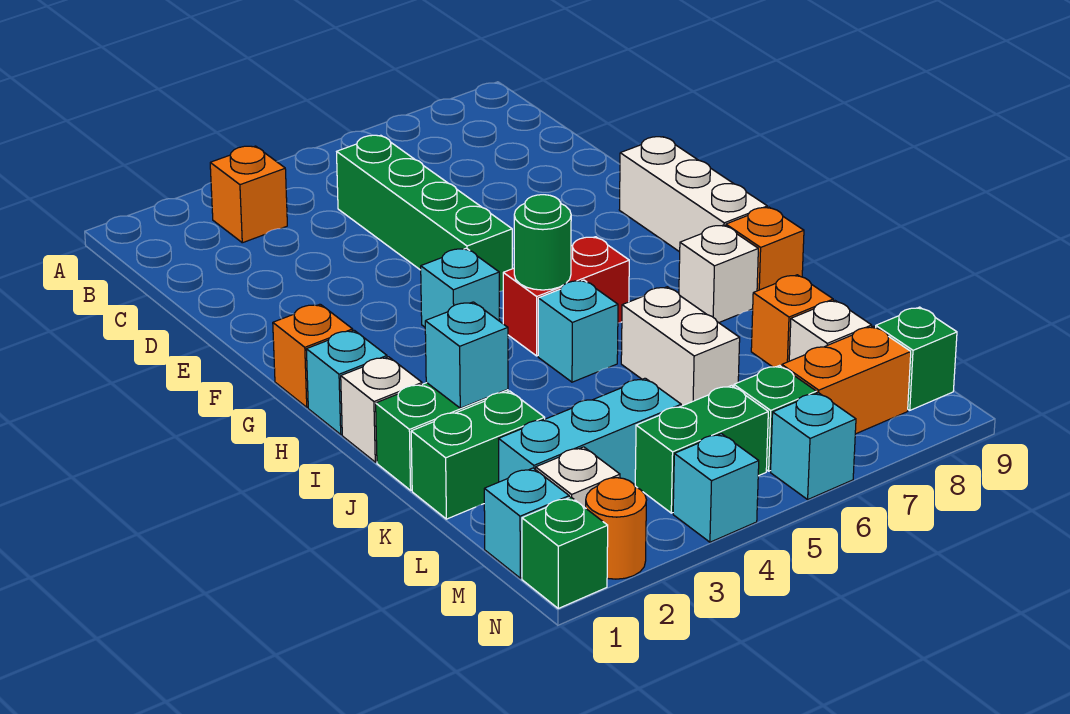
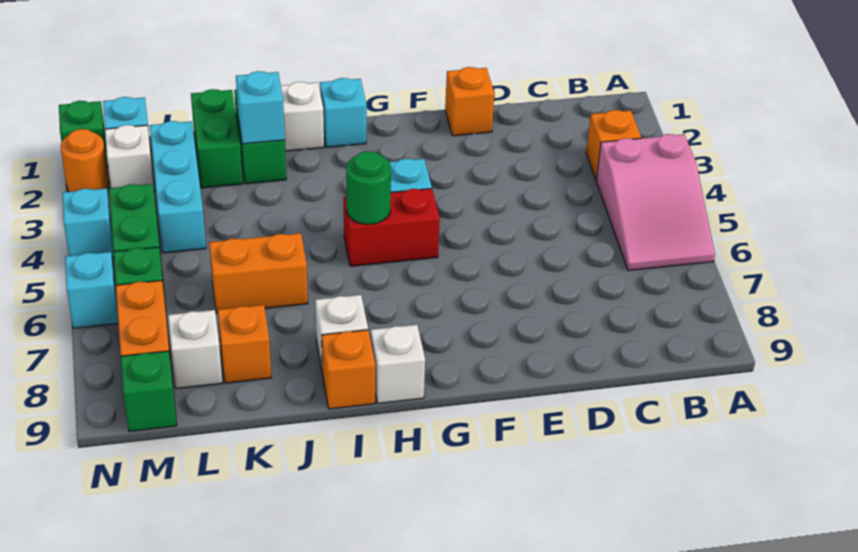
none -> pink slope A4:B6 level 1 top 4
green brick C5:F5 level 1 -> none
white brick F9:H9 level 1 -> white brick H9 level 1
orange brick G1 level 1 -> orange brick E1 level 1
red brick H5:H6 level 1 -> red brick G5:H5 level 1
cyan brick I5 level 1 -> none
white brick J6:K6 level 1 -> orange brick J6:K6 level 1

